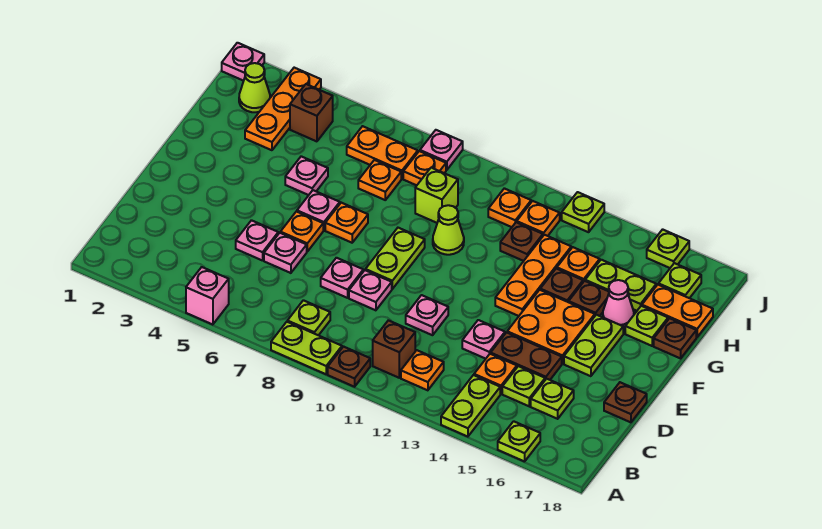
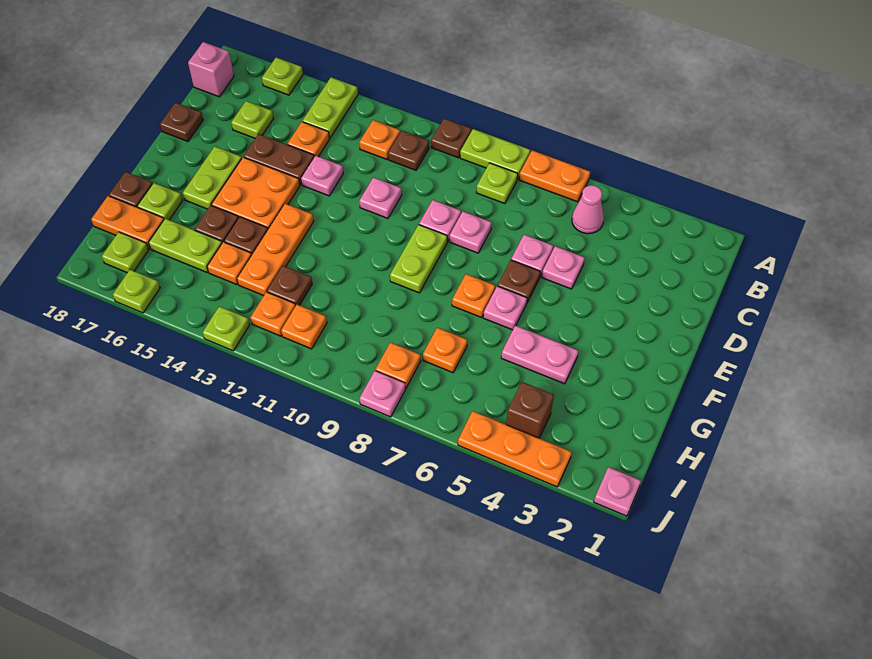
pink brick A5 level 1 -> pink brick B18 level 1
brown brick B11 level 1 -> brown plate B11 level 1
lime plate C15 level 1 -> none
orange plate E6 level 1 -> brown plate E6 level 1
pink plate G5 level 1 -> pink plate G4:G5 level 1
lime cone G10 level 1 -> none
pink cone G16 level 1 -> pink cone B5 level 1
orange plate H3:J3 level 1 -> orange plate J3:J5 level 1
lime brick H9 level 1 -> none
lime cone I2 level 1 -> none
orange plate I6:I7 level 1 -> orange plate A6:A7 level 1

